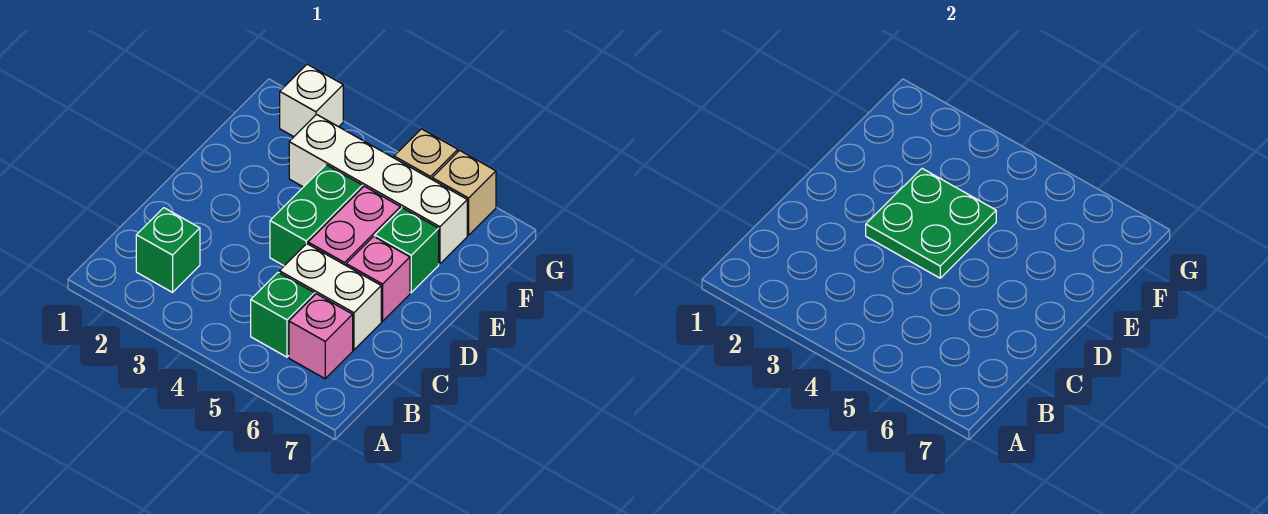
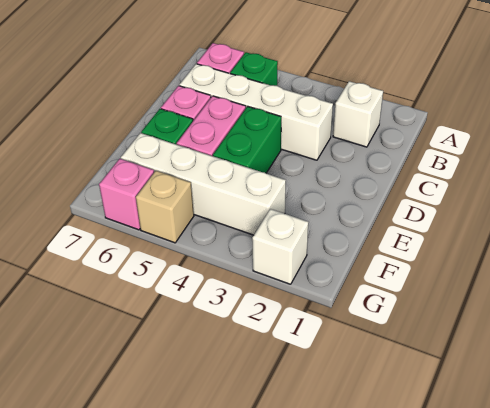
green brick B2 level 1 -> white brick B2 level 1
white brick C5:C6 level 1 -> white brick C3:C6 level 1
green plate D3:E4 level 2 -> none
tan brick G6 level 1 -> pink brick G6 level 1

